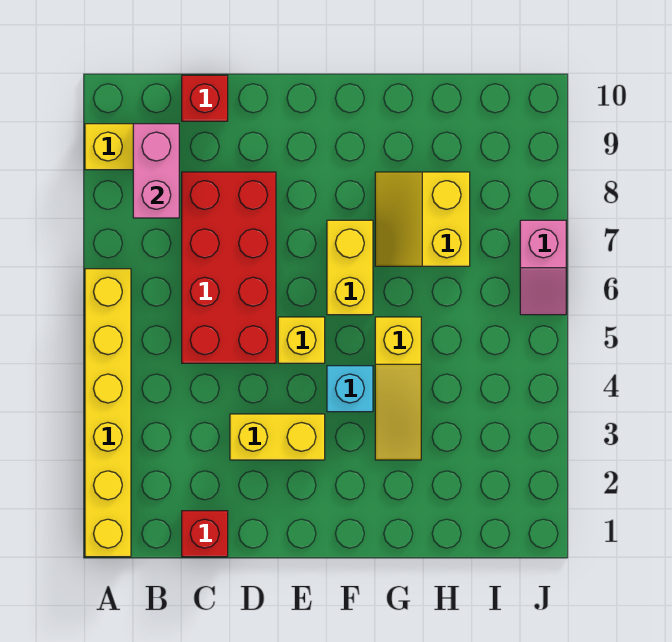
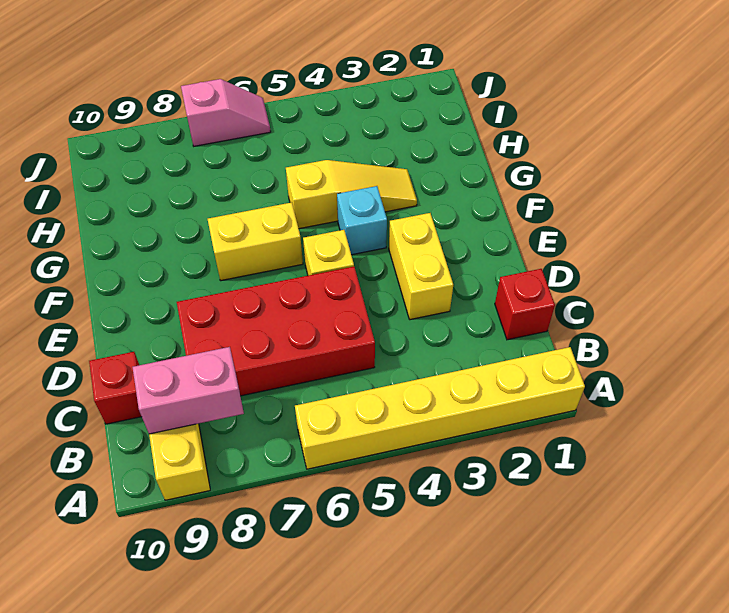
yellow slope G7:H8 level 1 top H -> none

